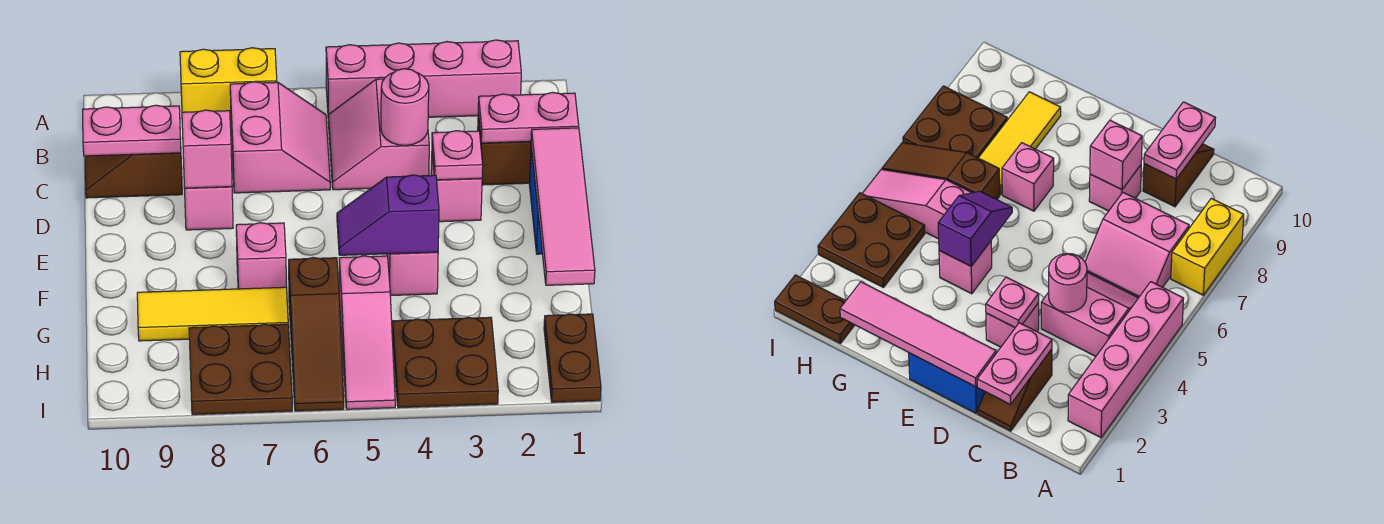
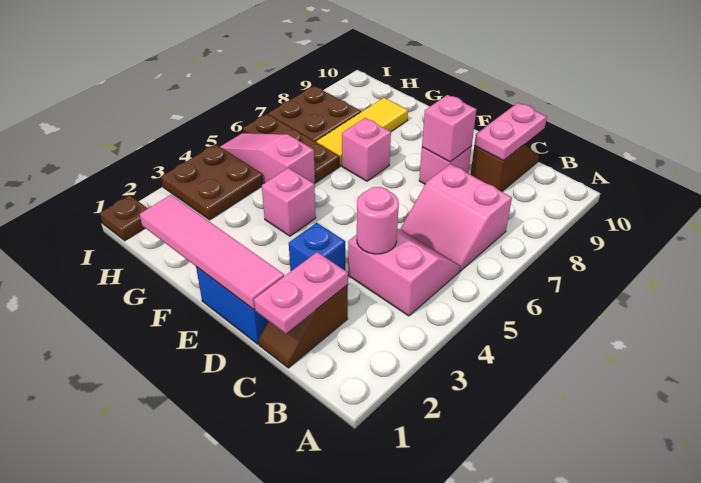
pink brick A2:A5 level 1 -> none
yellow brick A7:A8 level 1 -> none
pink brick D3 level 1 -> blue brick D3 level 1
pink plate D3 level 2 -> none
purple slope F4:F5 level 2 top 4 -> none
brown slope G6:I6 level 1 top G -> brown plate G6:I6 level 1
brown plate H1:I1 level 1 -> brown plate I1 level 1

